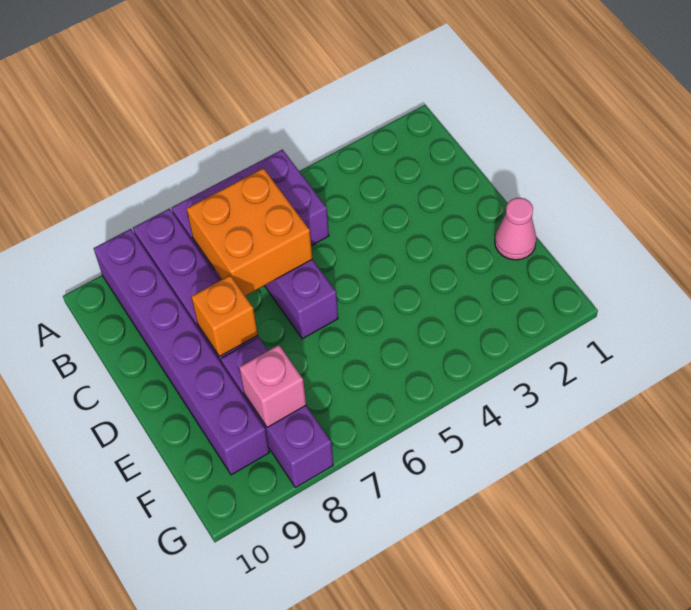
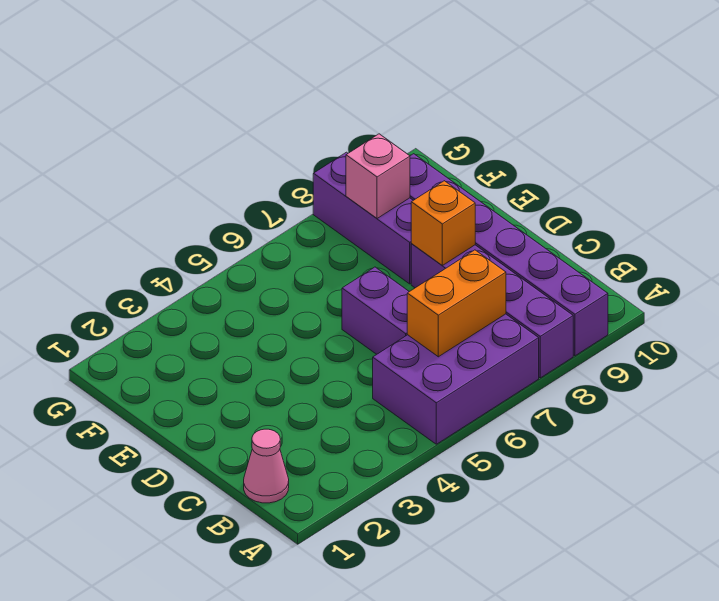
orange brick B6:C7 level 2 -> orange brick B6:B7 level 2
pink cone E1 level 1 -> pink cone B1 level 1

